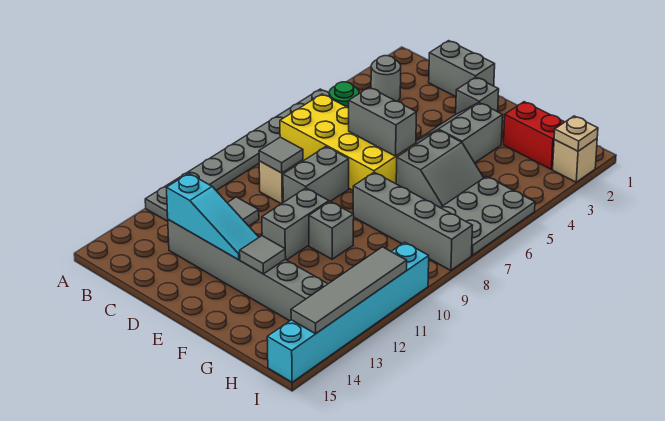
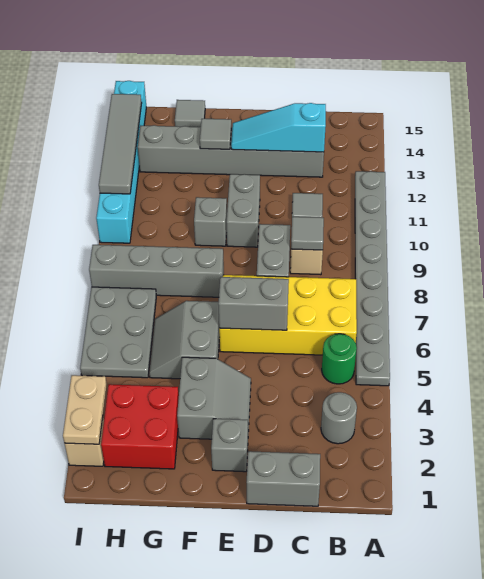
red brick G2:H2 level 1 -> red brick G2:H3 level 1
none -> grey tile G15 level 1
tan plate I2 level 2 -> tan plate I2:I3 level 2

